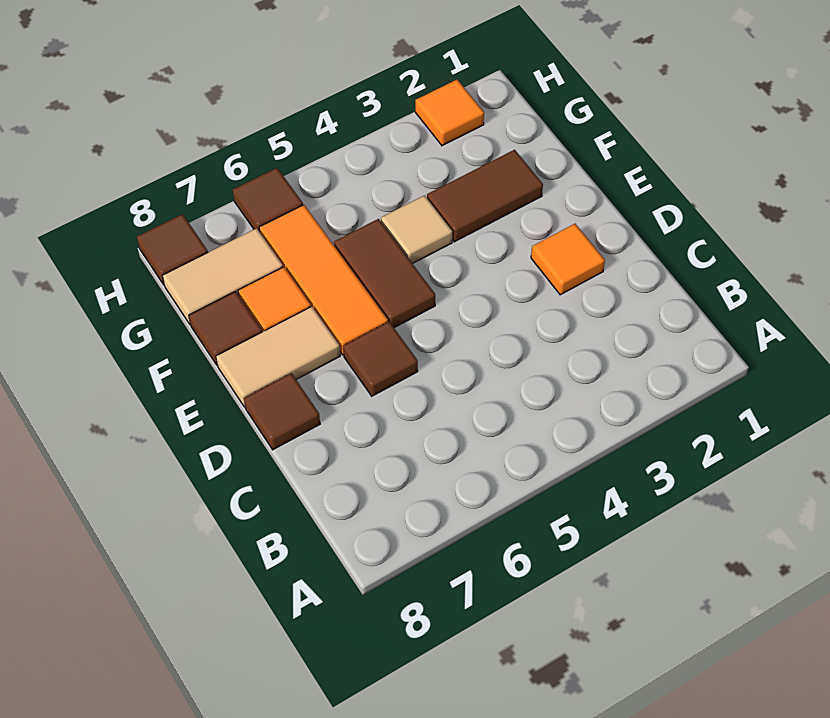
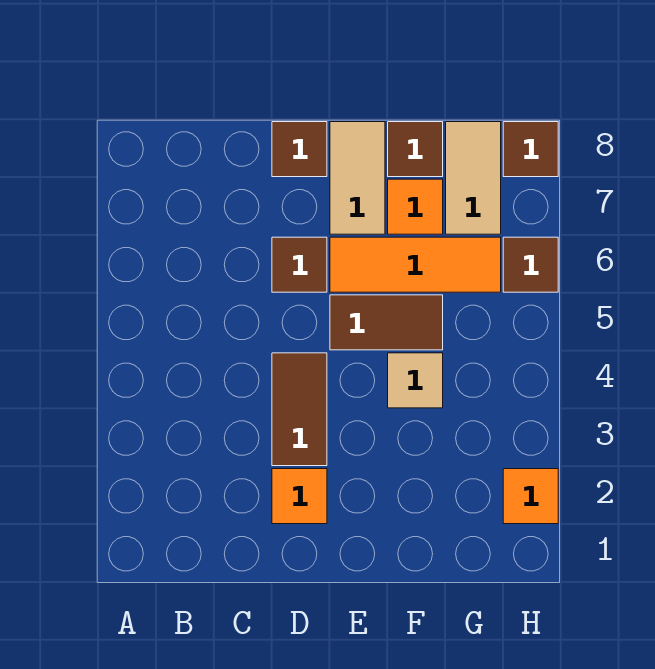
brown tile F2:F3 level 1 -> brown tile D3:D4 level 1

